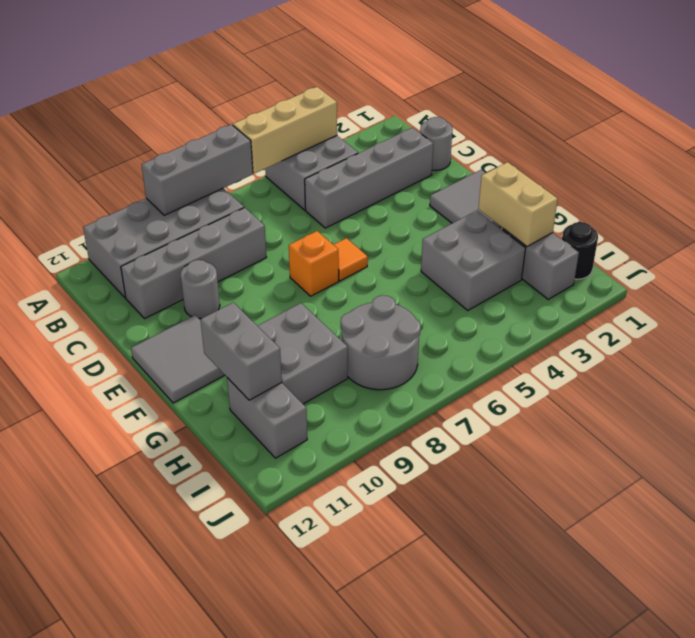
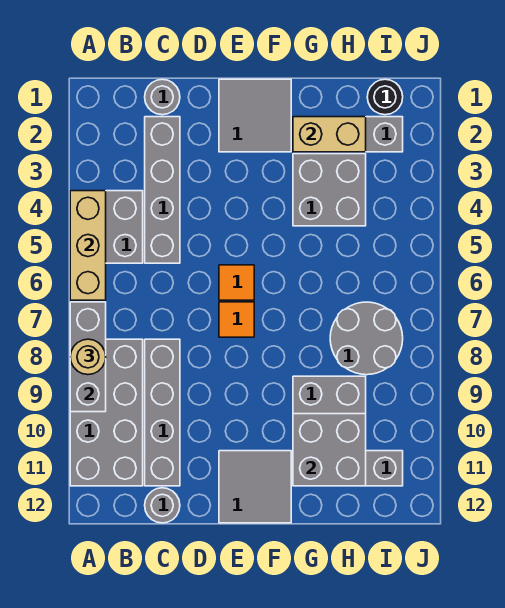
none -> tan round brick A8 level 3
grey round brick D10 level 1 -> grey round brick C12 level 1
orange brick E7 level 1 -> orange tile E7 level 1
grey brick G11:H11 level 2 -> grey brick G10:H11 level 2

